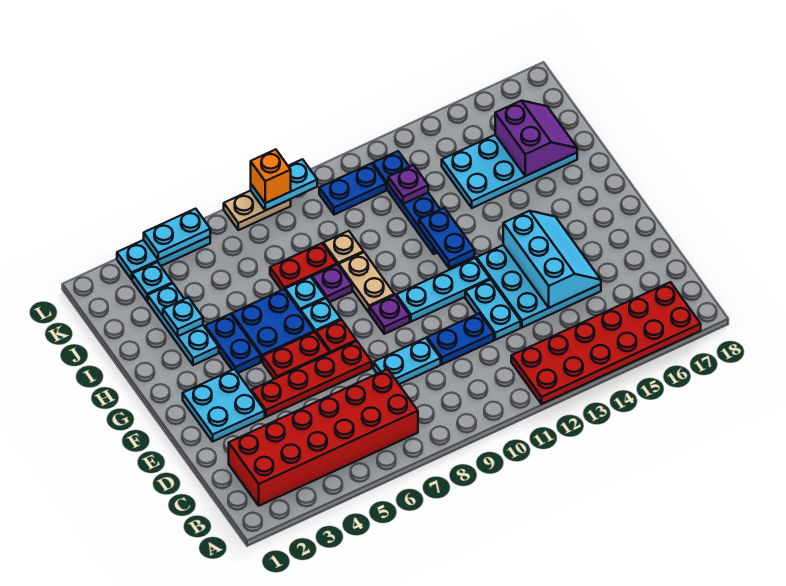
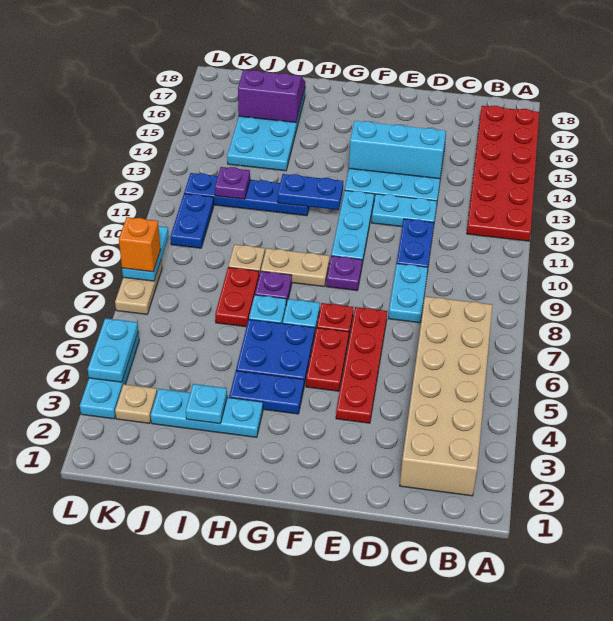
red brick B2:C7 level 1 -> tan brick B2:C7 level 1
cyan plate E2:F3 level 1 -> none
cyan plate K3 level 1 -> tan plate K3 level 1

